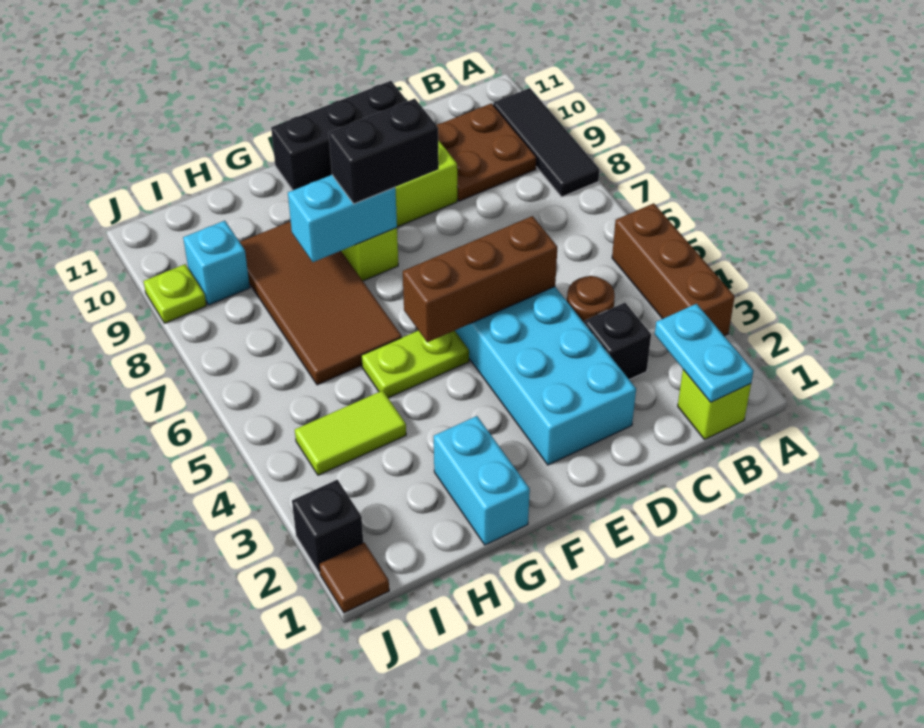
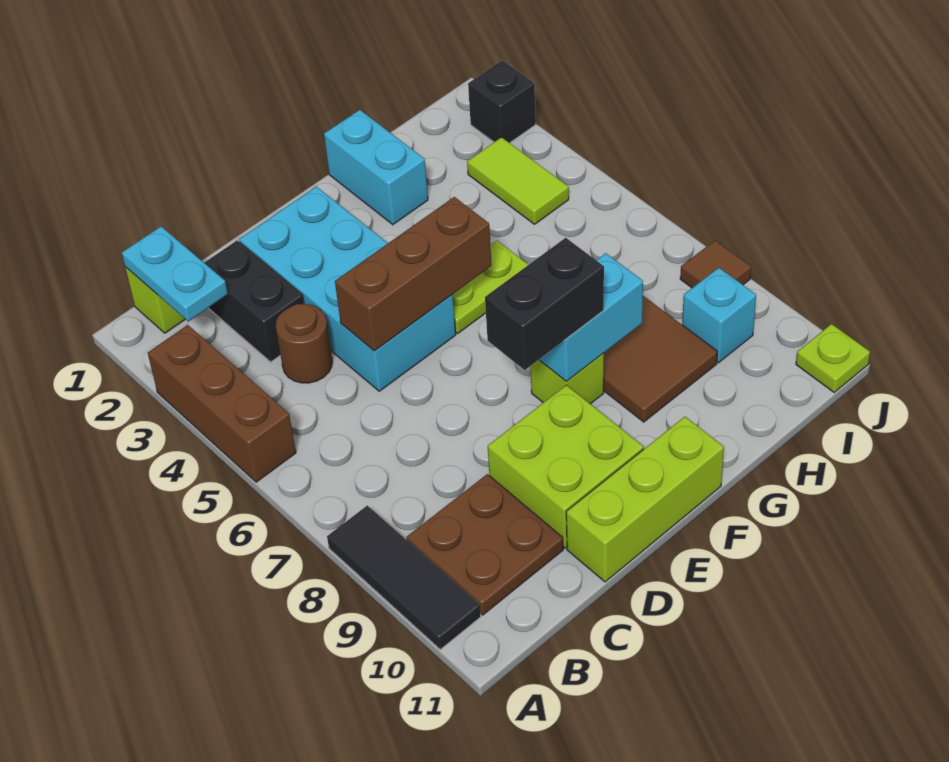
black brick C3 level 1 -> black brick C2:C3 level 1
black brick D11:F11 level 1 -> lime brick D11:F11 level 1
lime tile H4:I4 level 1 -> lime tile I3:I4 level 1
brown tile J1 level 1 -> brown tile J8 level 1
lime plate J9 level 1 -> lime plate J11 level 1

